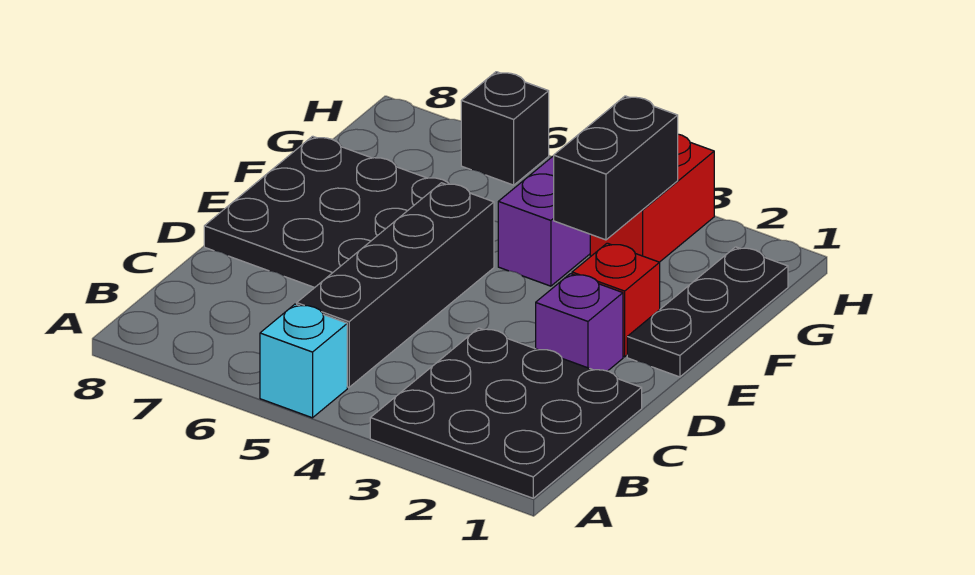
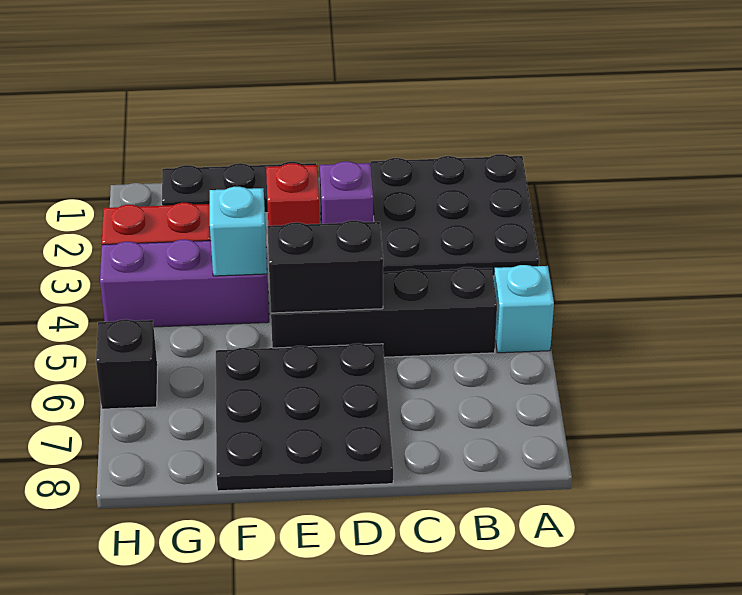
black brick F3:G3 level 2 -> black brick D5:E5 level 2
none -> cyan brick F4 level 2

